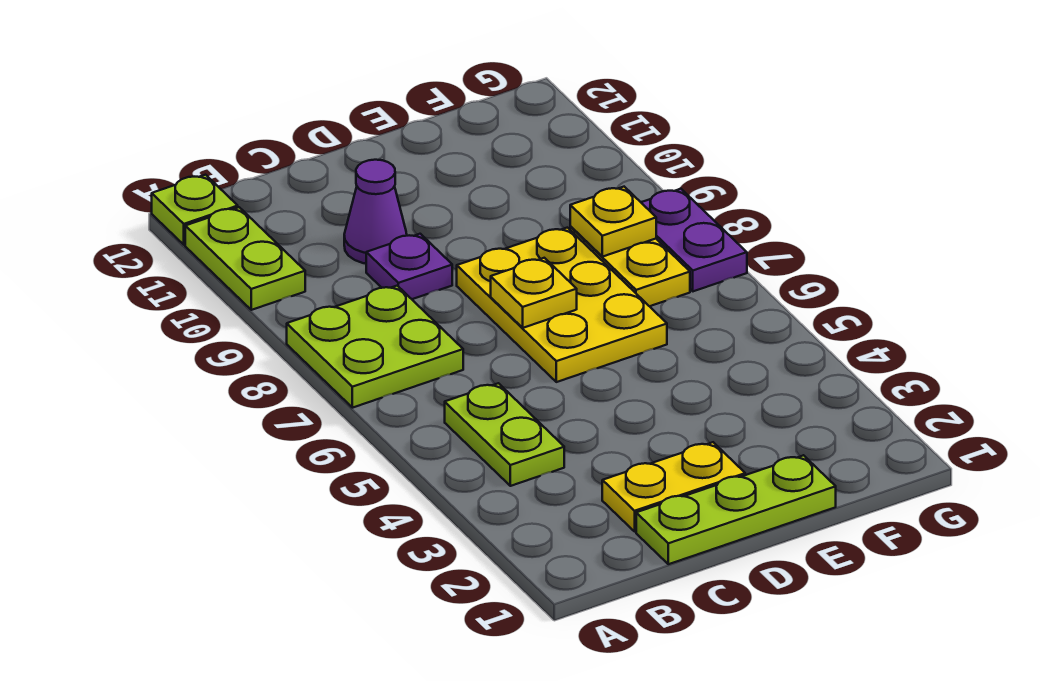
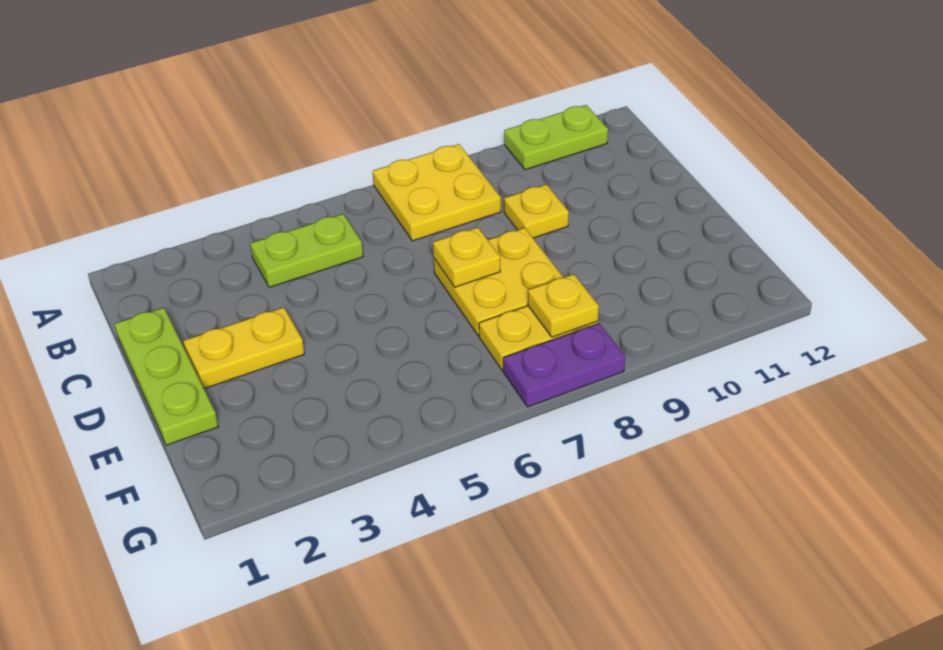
lime plate A7:B8 level 1 -> yellow plate A7:B8 level 1
lime plate A12 level 1 -> none
yellow plate C2:D2 level 1 -> yellow plate D2:D3 level 1
purple plate C9 level 1 -> yellow plate C9 level 1
purple cone C10 level 1 -> none
yellow plate D6:E8 level 1 -> yellow plate D7:E8 level 1

